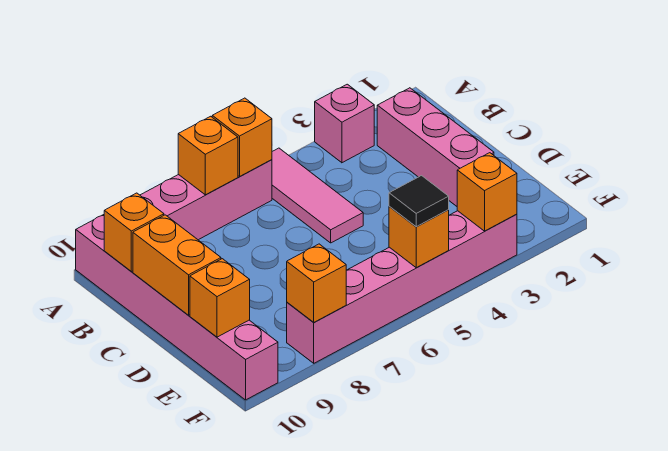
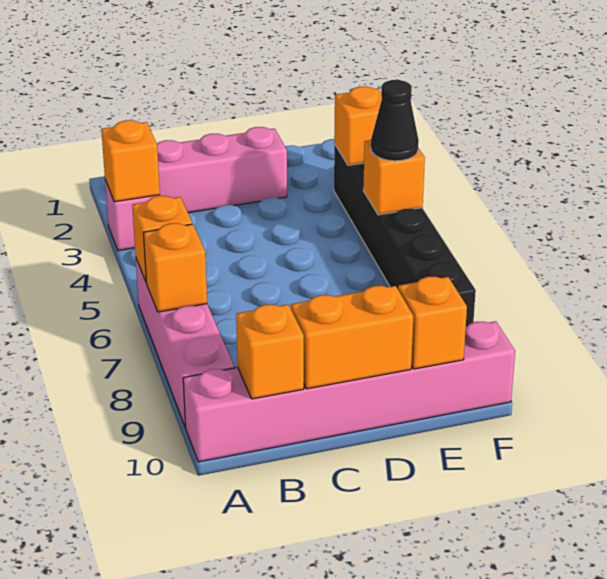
pink tile A5:C5 level 1 -> none
pink brick F3:F8 level 1 -> black brick F3:F8 level 1
black tile F5 level 3 -> black cone F5 level 3
orange brick F8 level 2 -> orange brick A3 level 2

